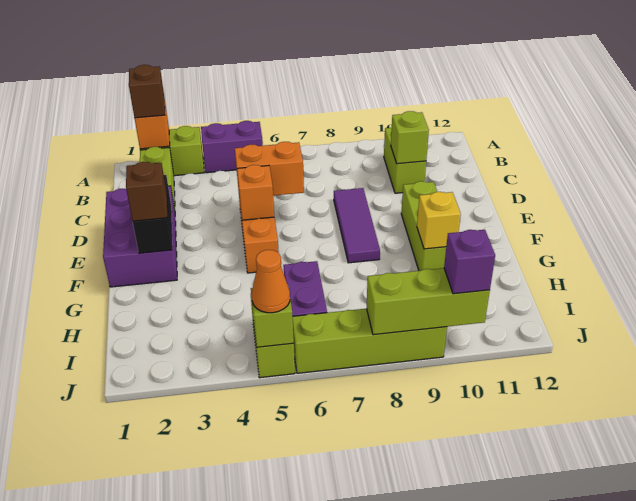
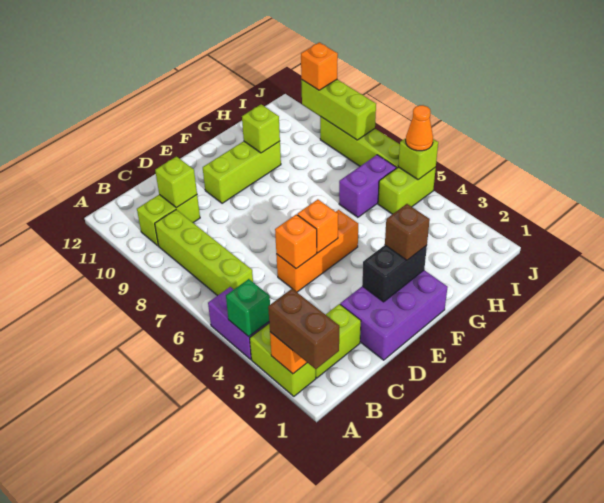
brown brick A2 level 3 -> brown brick A1:A2 level 3
none -> green brick A4 level 2
none -> lime brick B6:B9 level 1
orange brick D5:D6 level 2 -> orange brick D5 level 2
purple tile D8:F8 level 1 -> none
yellow brick G10 level 2 -> lime brick G10 level 2
purple brick J10 level 3 -> orange brick J10 level 3

